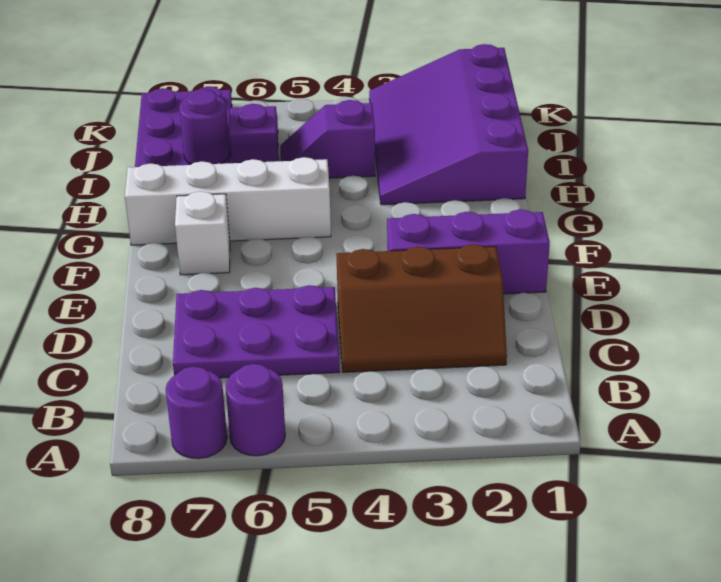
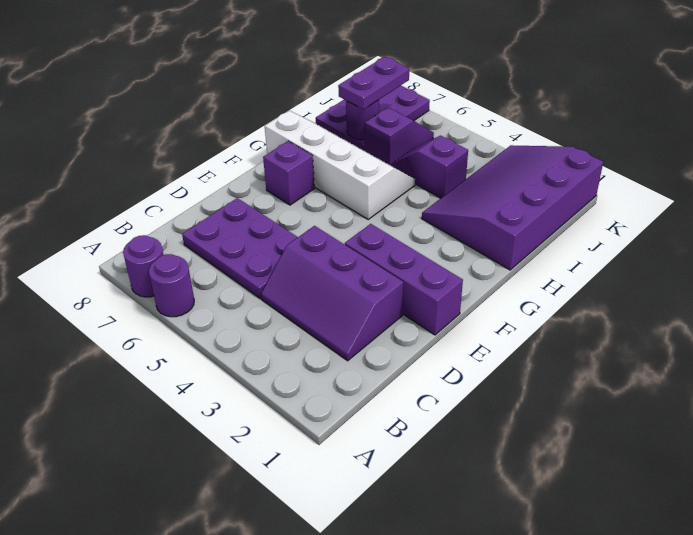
brown slope C2:D4 level 1 top D -> purple slope C2:D4 level 1 top D
white brick F7 level 1 -> purple brick F7 level 1
none -> purple plate I7:J7 level 3

